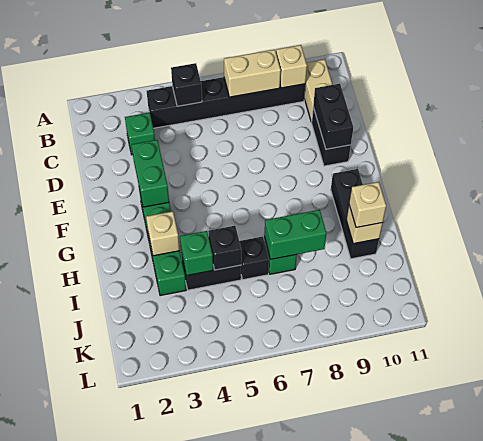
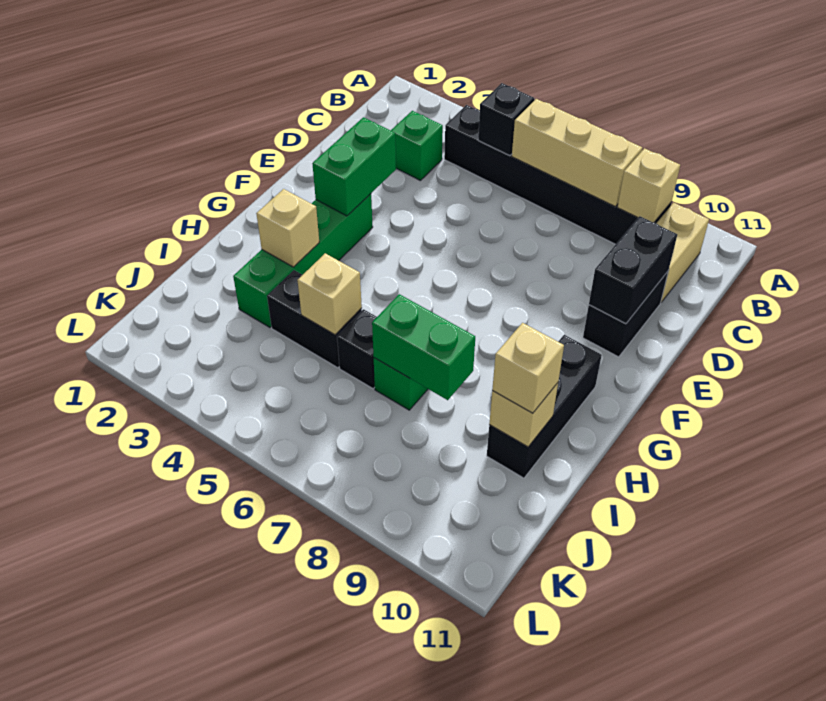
tan brick B7:B8 level 2 -> tan brick B6:B8 level 2
green brick I4 level 2 -> none
black brick I5 level 2 -> tan brick I5 level 2

